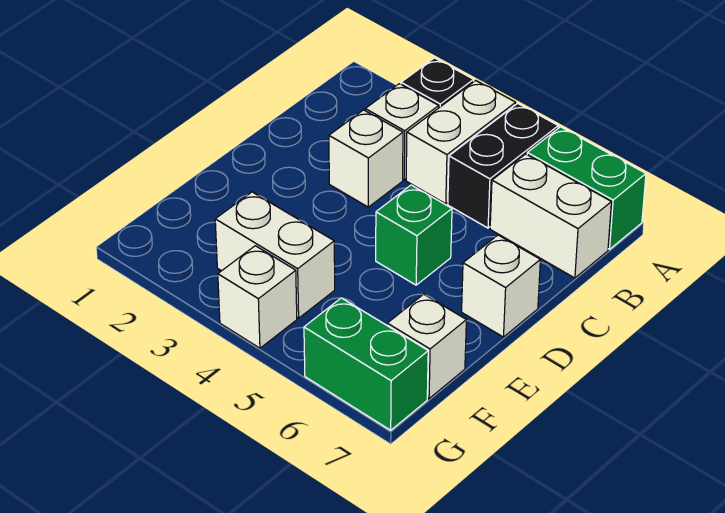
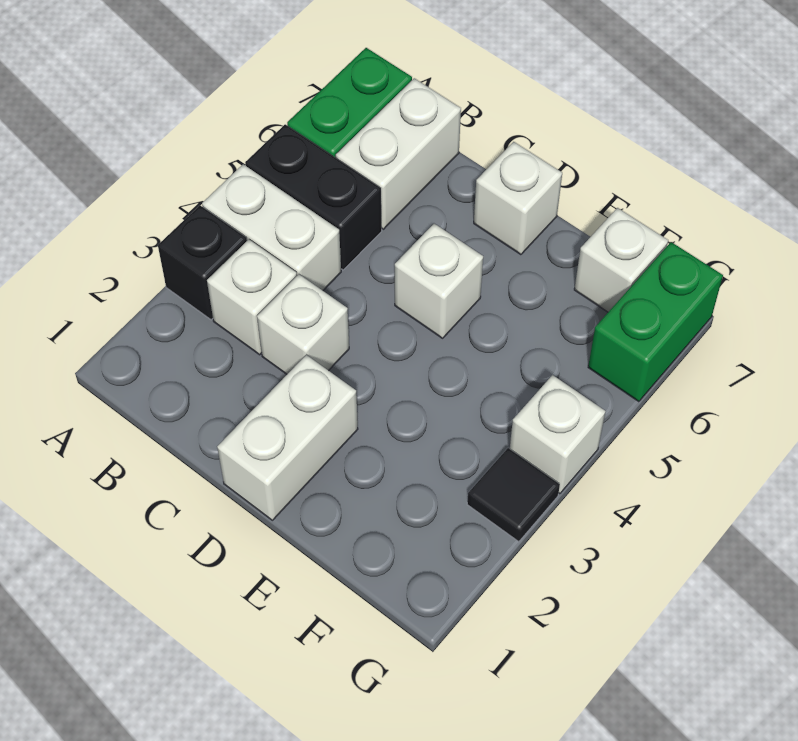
green brick D5 level 1 -> white brick D5 level 1
white brick F3:F4 level 1 -> white brick D1:D2 level 1
none -> black tile G3 level 1

